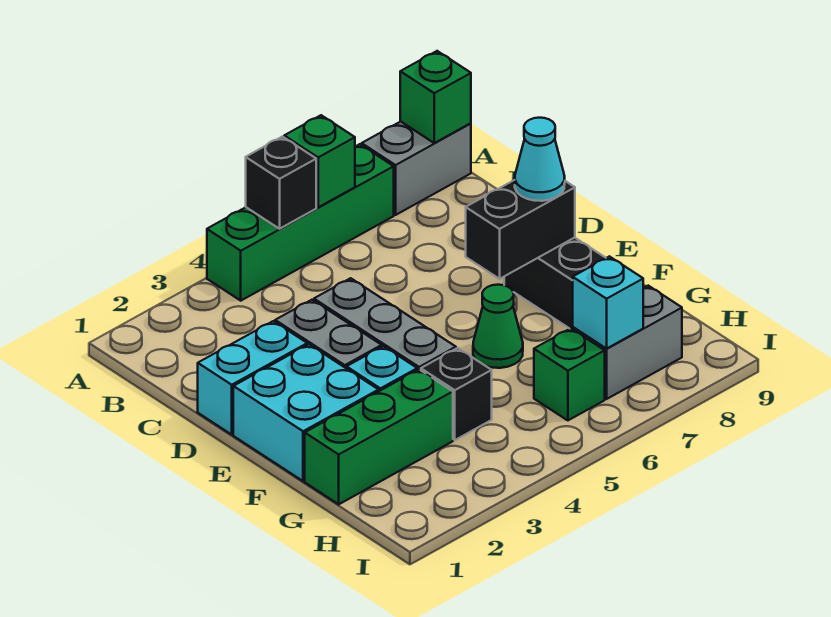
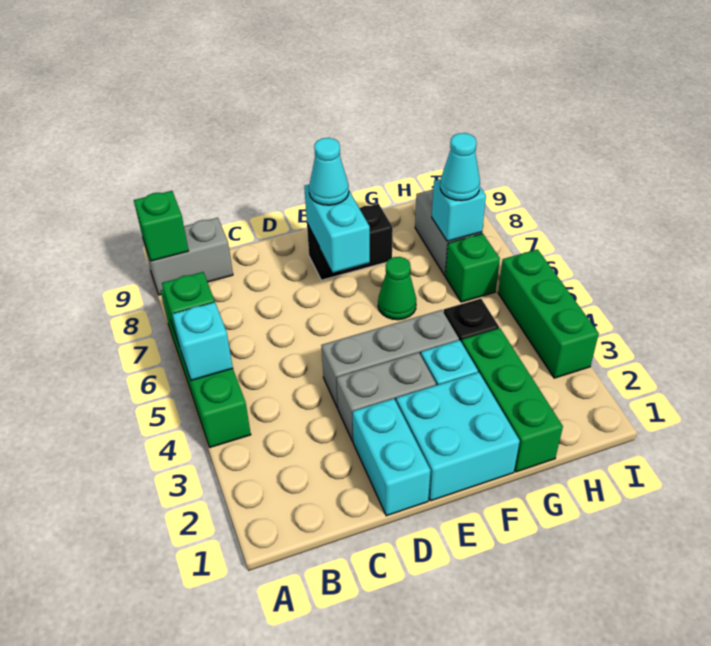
black brick A5 level 2 -> cyan brick A5 level 2
grey brick A8:A9 level 1 -> grey brick A9:B9 level 1
black brick E7:E8 level 2 -> cyan brick E7:E8 level 2
none -> cyan cone H7 level 3
none -> green brick I3:I5 level 1

